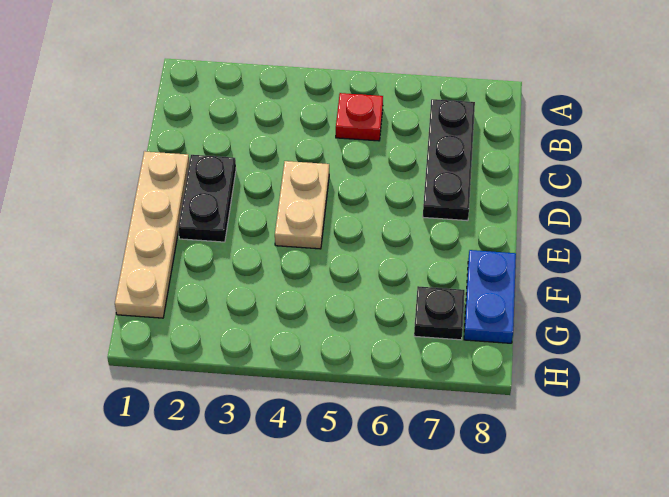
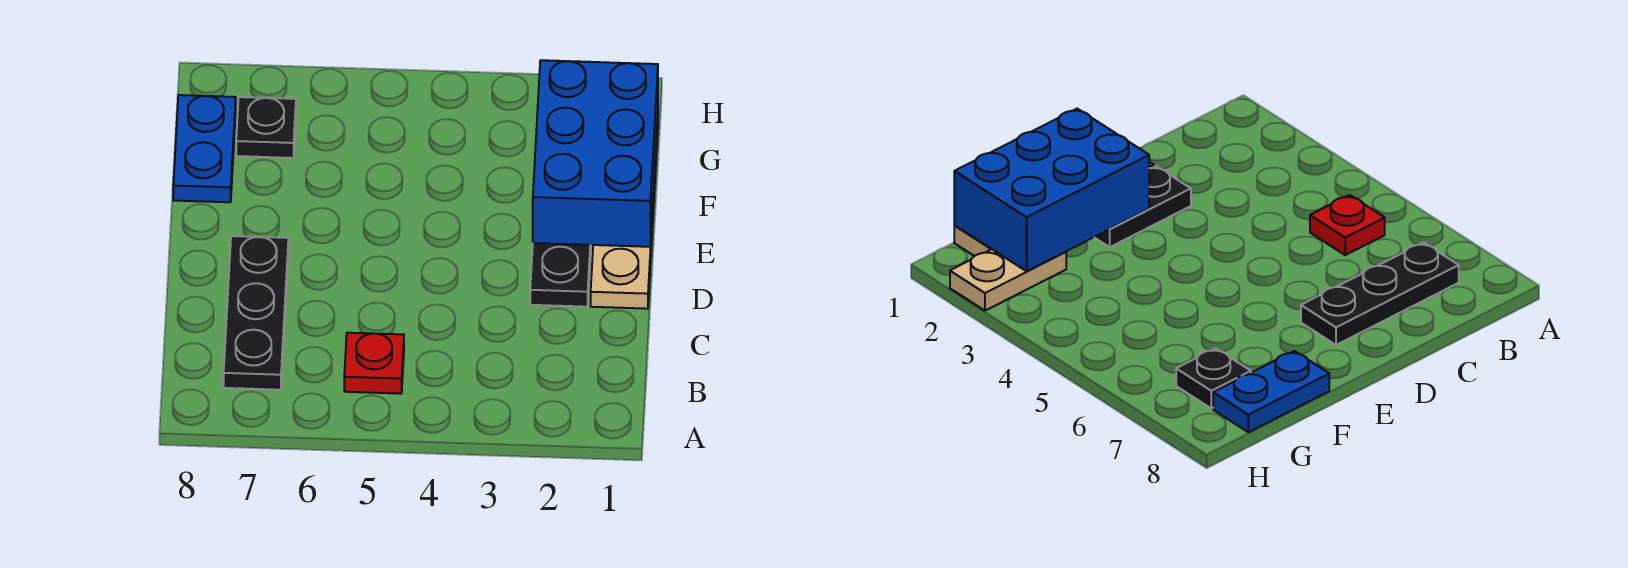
tan plate D4:E4 level 1 -> tan plate G2:H2 level 1
none -> blue brick E1:G2 level 2

